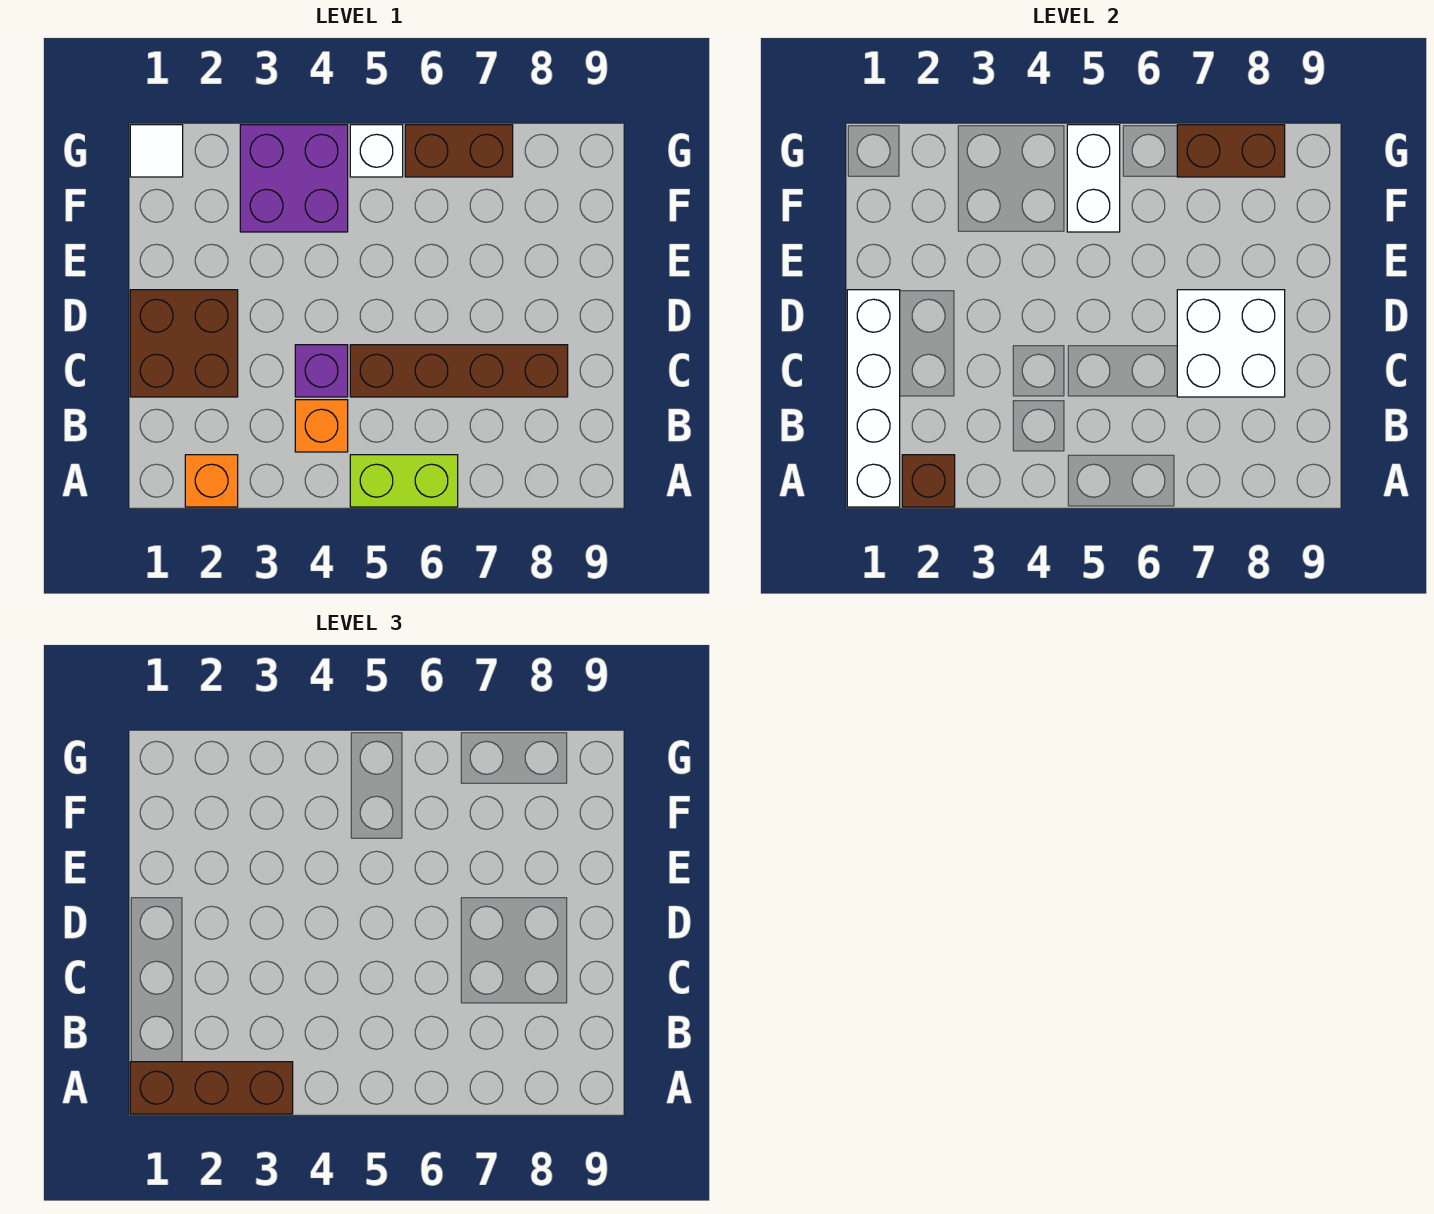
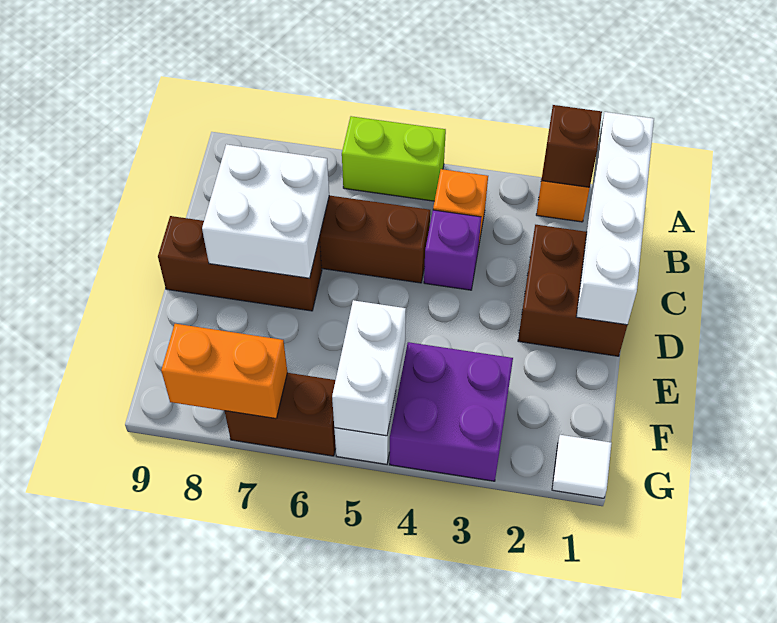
brown brick A1:A3 level 3 -> brown brick D7:D9 level 1
brown brick G7:G8 level 2 -> orange brick G7:G8 level 2

